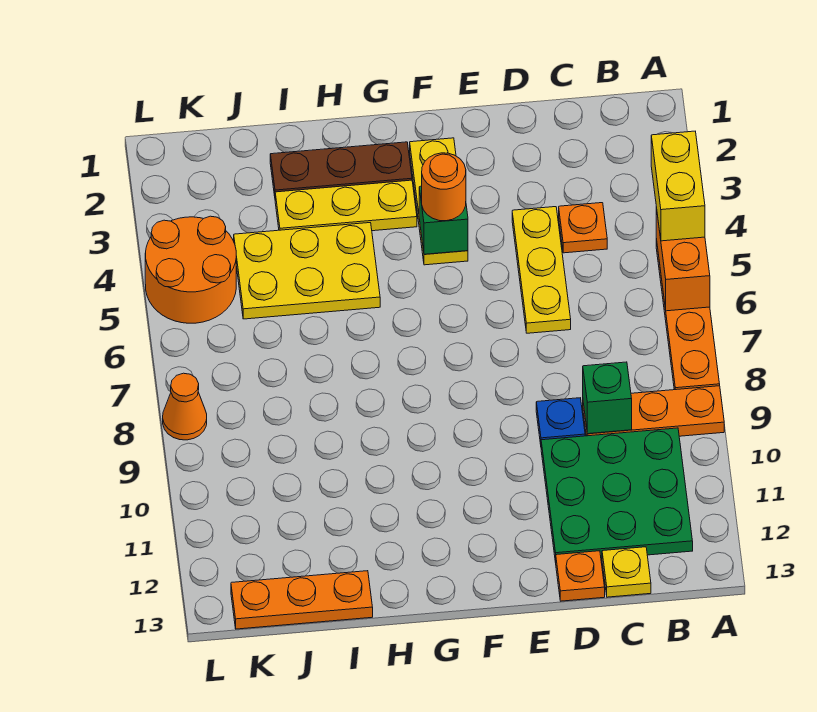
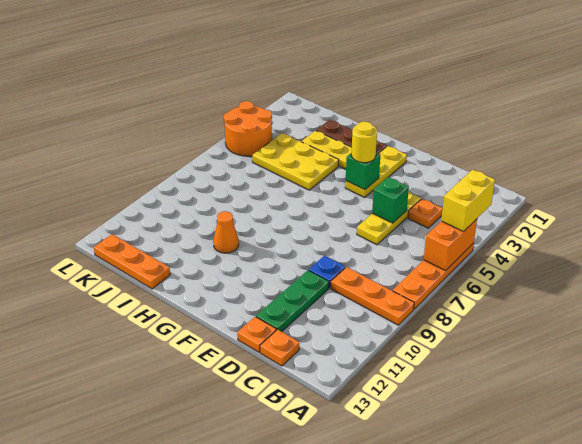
green plate B10:D12 level 1 -> green plate D10:D12 level 1
green brick C9 level 2 -> green brick D5 level 2
yellow plate C13 level 1 -> orange plate C13 level 1
orange round brick F4 level 3 -> yellow round brick F4 level 3
orange cone L8 level 1 -> orange cone H10 level 1

